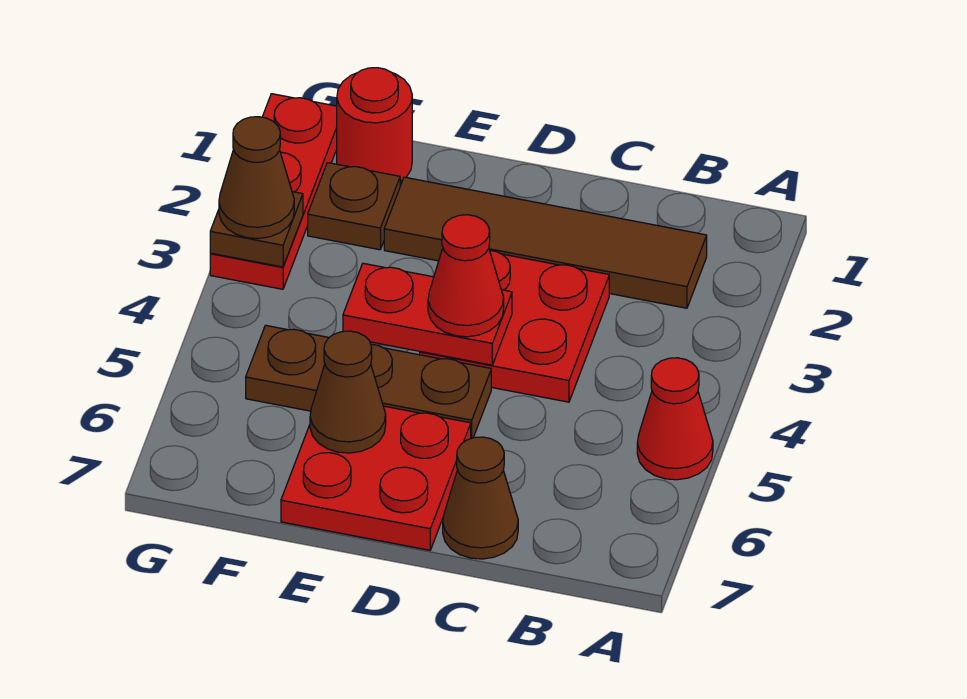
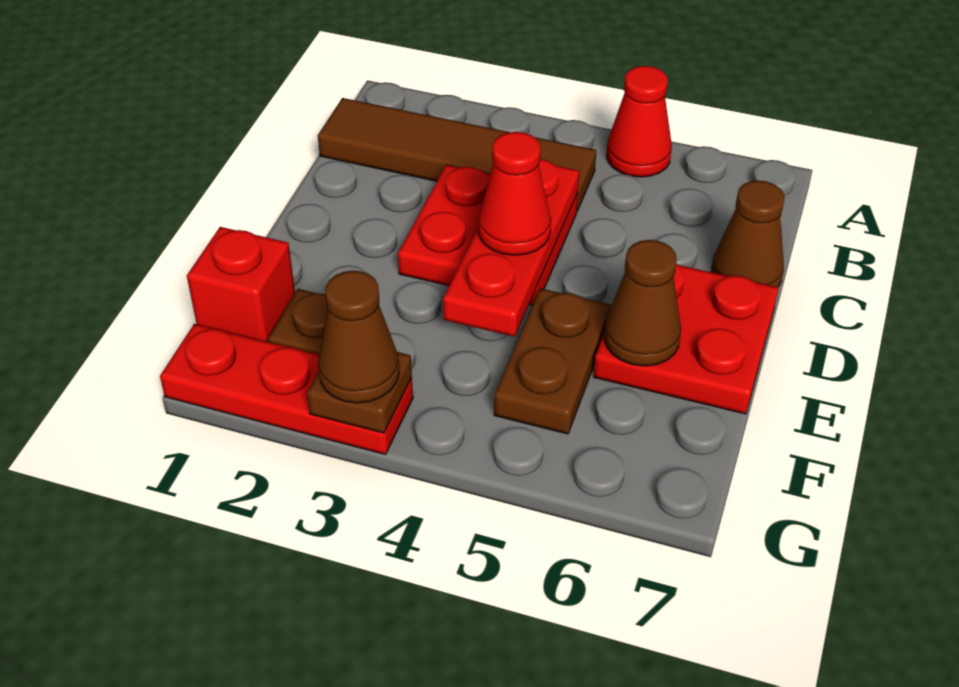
brown tile B2:E2 level 1 -> brown tile B1:B4 level 1
red plate D4:E4 level 2 -> red plate C4:E4 level 2
brown plate D5:F5 level 1 -> brown plate E5:F5 level 1
red round brick F1 level 1 -> red brick F1 level 1

